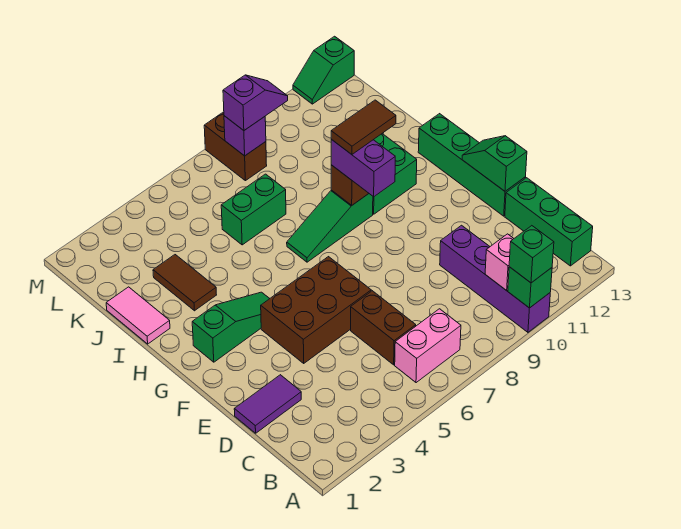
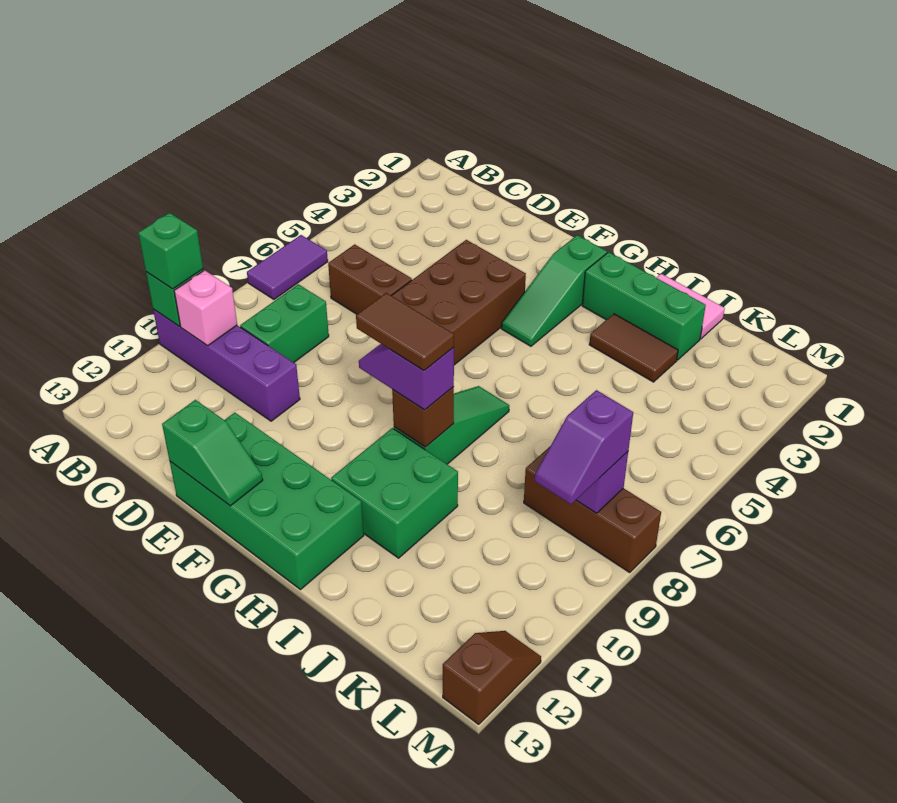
pink brick B6:B7 level 1 -> none
green brick B13:D13 level 1 -> green brick H2:J2 level 1
purple tile D1:D2 level 1 -> purple tile A6:A7 level 1
green brick E13:H13 level 1 -> green brick E12:H13 level 1
purple brick G9:H9 level 3 -> purple slope G9:H9 level 3 top H
brown tile H9:H10 level 4 -> brown tile G9:H9 level 4
green brick J6:J7 level 1 -> green brick C8:C9 level 1
brown brick L8:M8 level 1 -> brown brick K8:M8 level 1
green slope M12:M13 level 1 top 13 -> brown slope M12:M13 level 1 top 13

